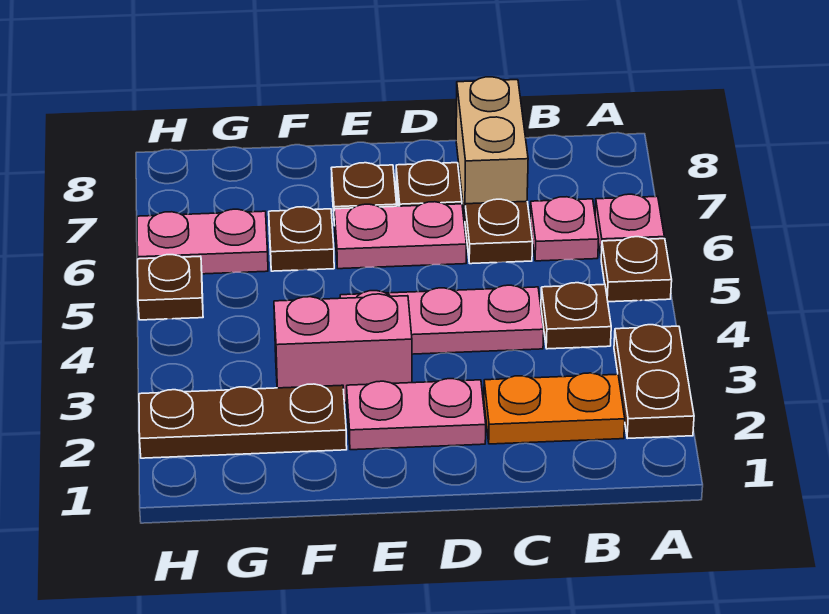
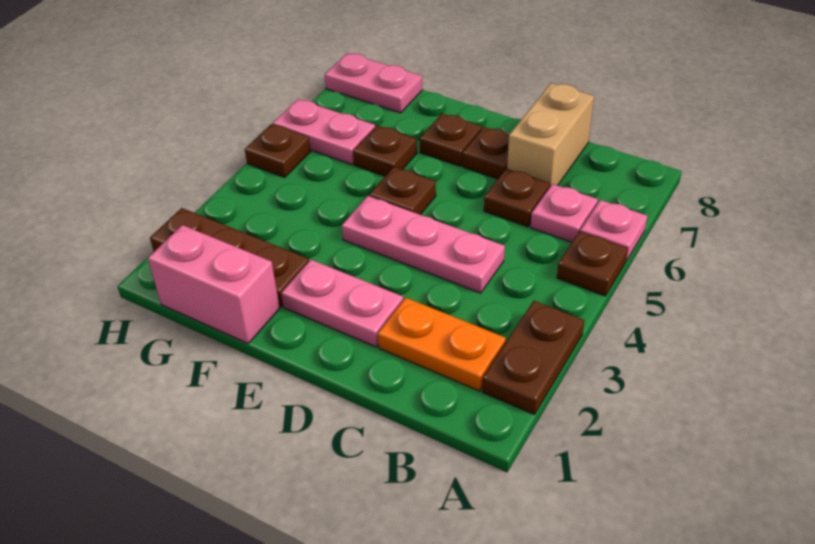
brown plate B4 level 1 -> brown plate E5 level 1
pink plate D6:E6 level 1 -> pink plate G8:H8 level 1
pink brick E3:F3 level 1 -> pink brick F1:G1 level 1

